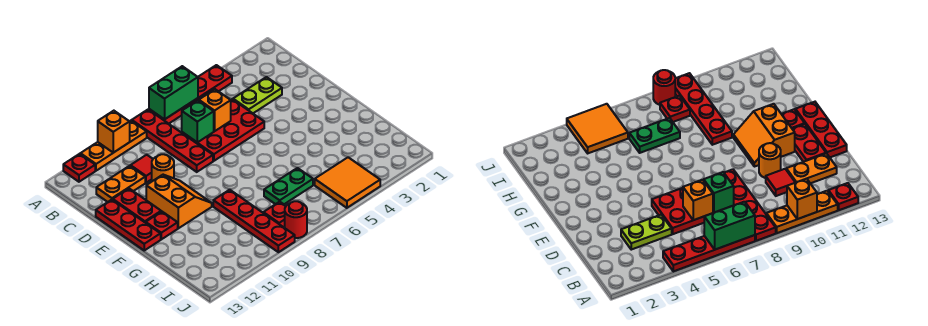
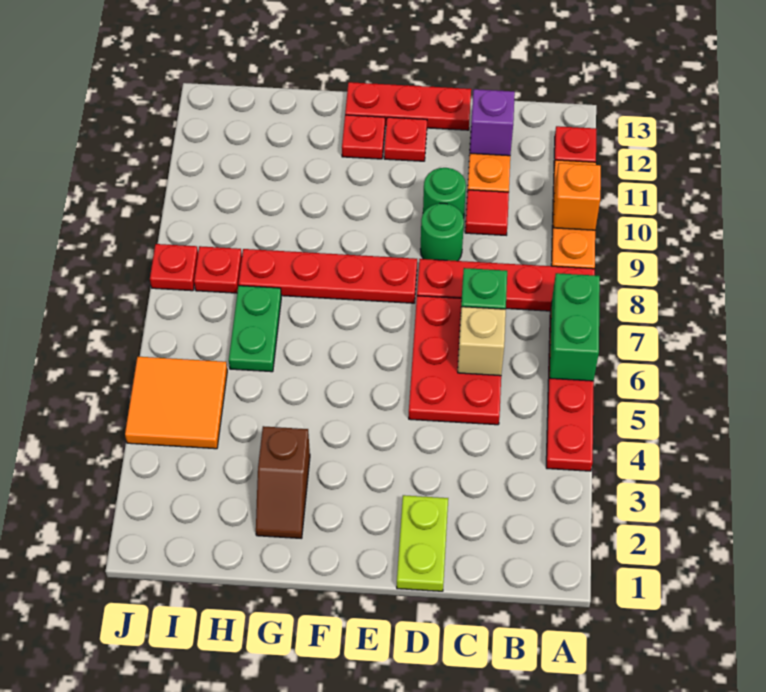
lime plate C3:C4 level 1 -> lime plate D1:D2 level 1
orange brick C6 level 2 -> tan brick C6 level 2
none -> purple brick C12 level 2
none -> green round brick D9 level 1
orange round brick D10 level 1 -> green round brick D10 level 1
red plate D12:E12 level 1 -> red plate E12 level 1
orange slope E10:F11 level 1 top 11 -> none
none -> brown slope G2:G3 level 1 top 3
red plate G9:J9 level 1 -> red plate E8:H8 level 1
red round brick J8 level 1 -> red plate J8 level 1

